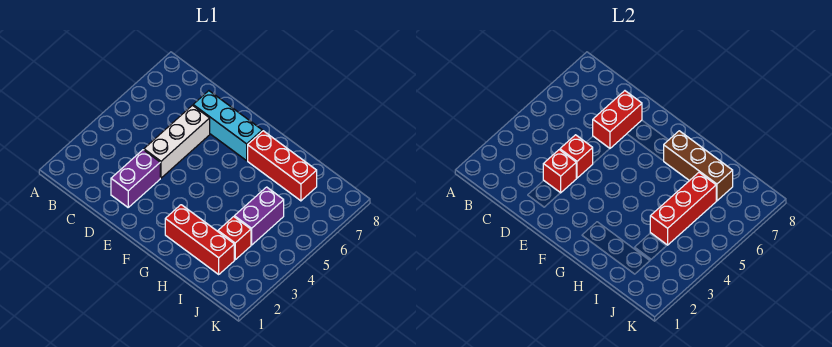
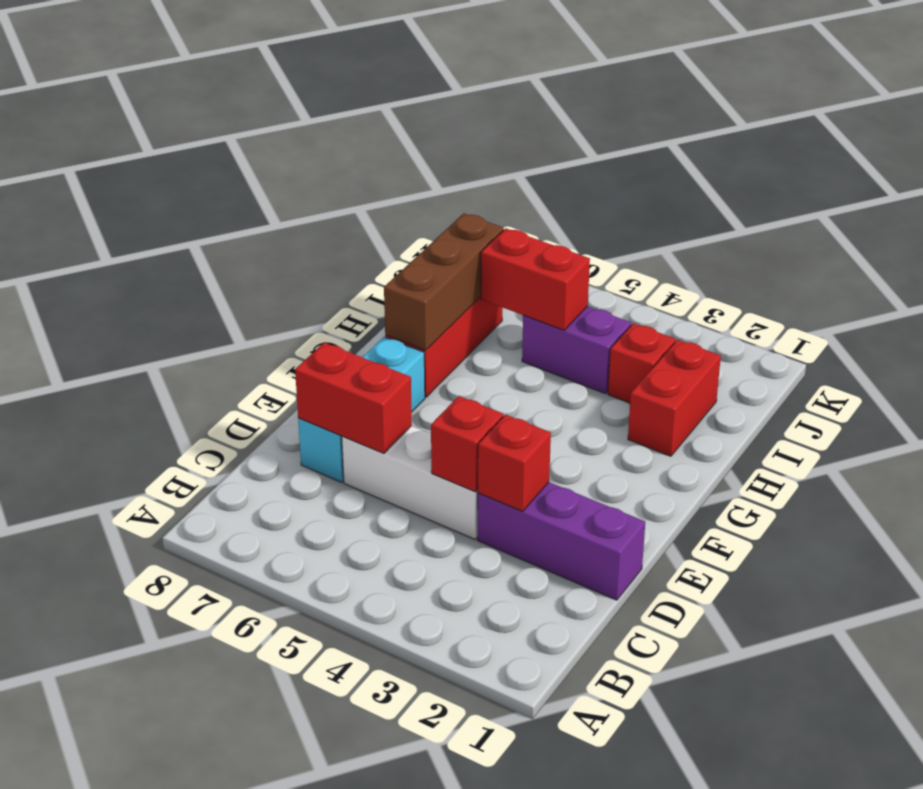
purple brick D2:D3 level 1 -> purple brick D1:D3 level 1
red brick G2:I2 level 1 -> red brick H2:I2 level 1
red brick I4:I6 level 2 -> red brick I5:I6 level 2

